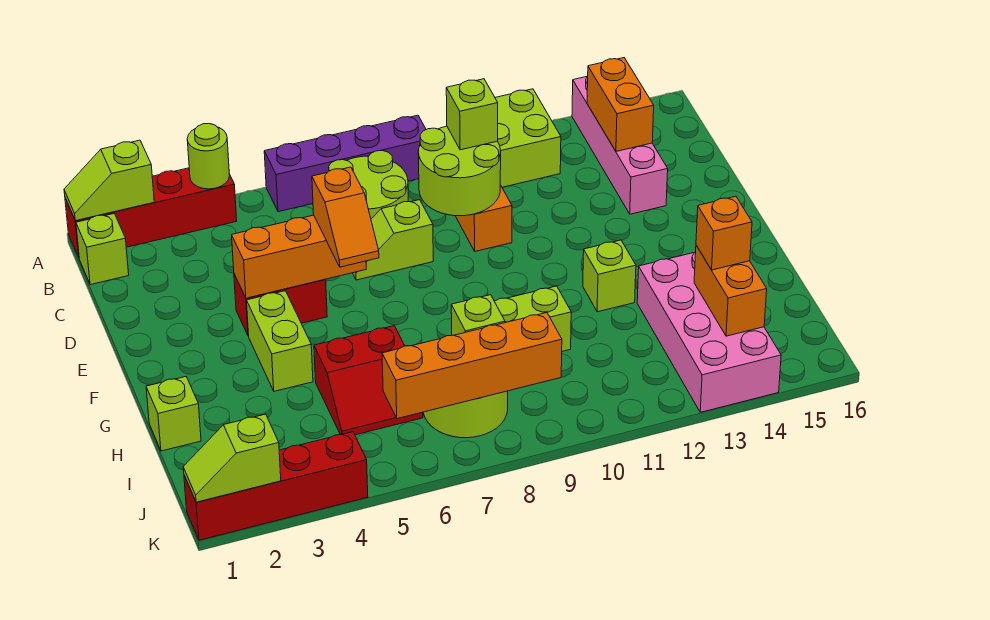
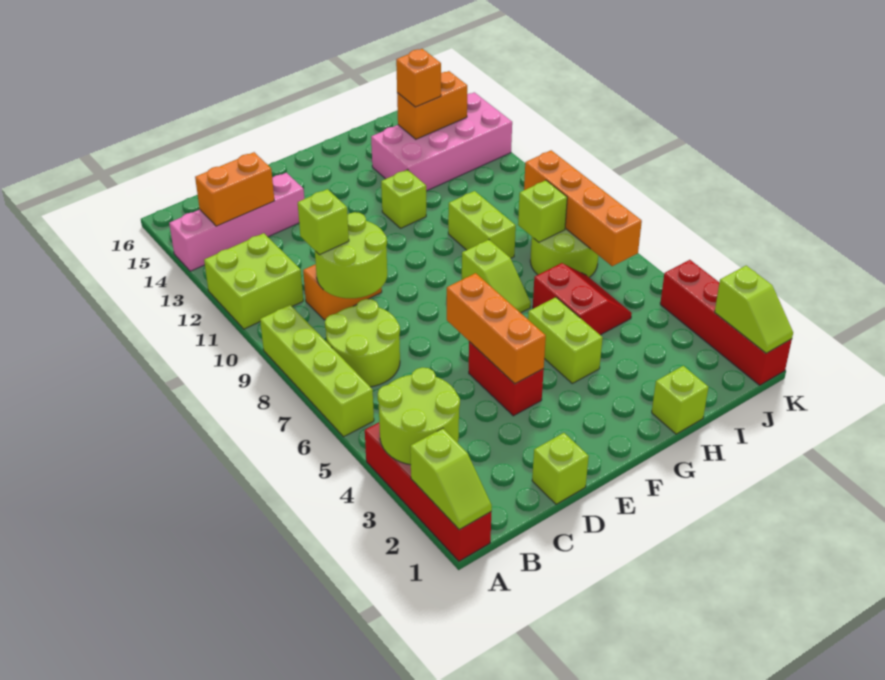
lime round brick A4 level 2 -> lime round brick A3:B4 level 2
purple brick A6:A9 level 1 -> lime brick A6:A9 level 1
lime brick B1 level 1 -> lime brick D1 level 1
lime slope D7:D8 level 1 top 8 -> lime slope G7:G8 level 1 top 8
orange slope E6:F6 level 3 top E -> none
lime brick F4:G4 level 1 -> lime brick G4:G5 level 1

